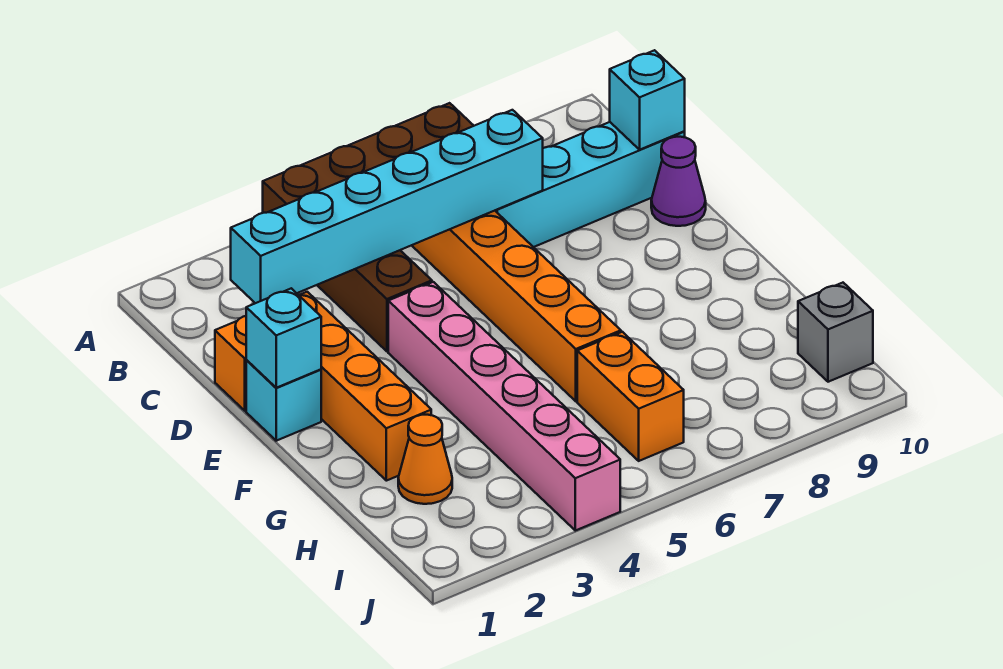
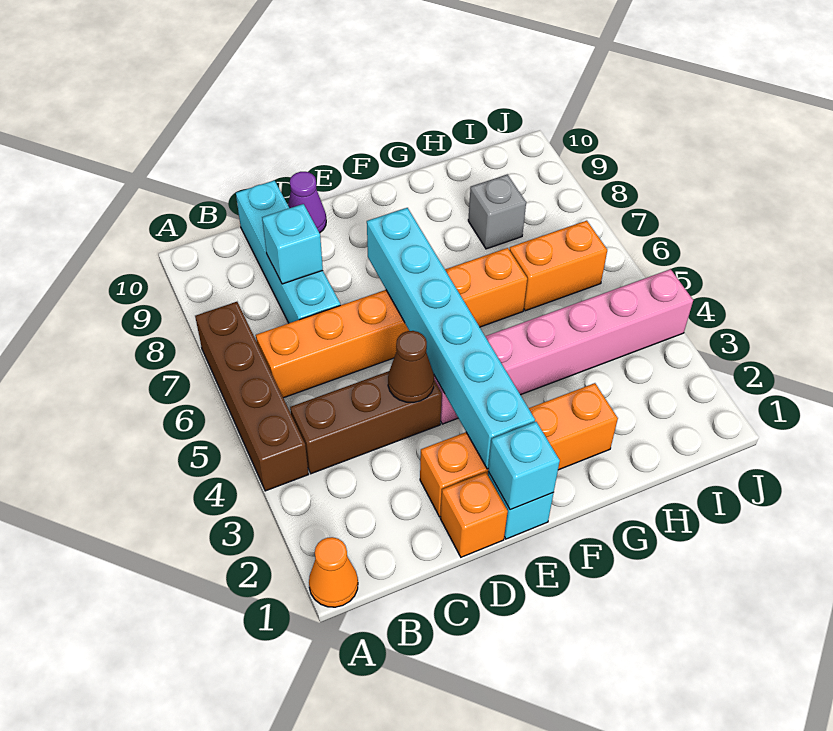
cyan brick C2:C7 level 2 -> cyan brick E2:E7 level 2
cyan brick C10 level 2 -> cyan brick C8 level 2
none -> brown cone D4 level 2
orange cone H2 level 1 -> orange cone A1 level 1
grey brick I10 level 1 -> grey brick H8 level 1

